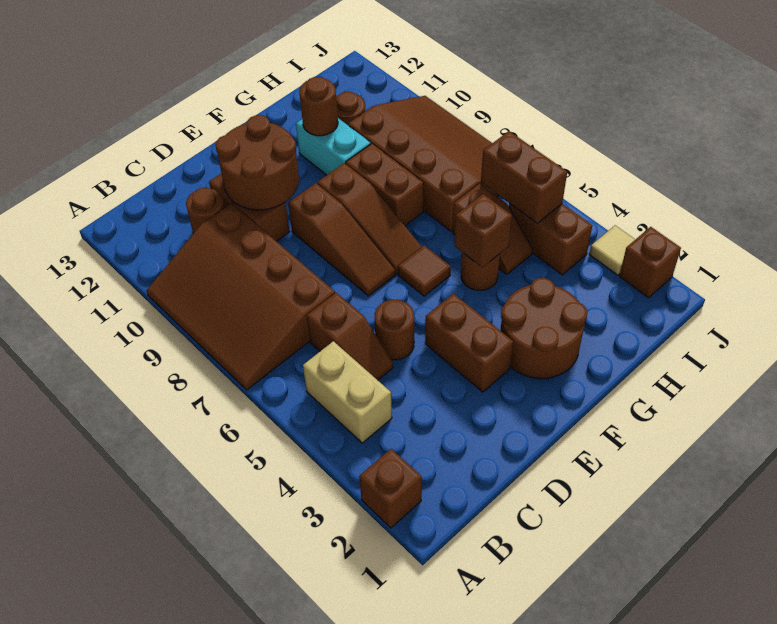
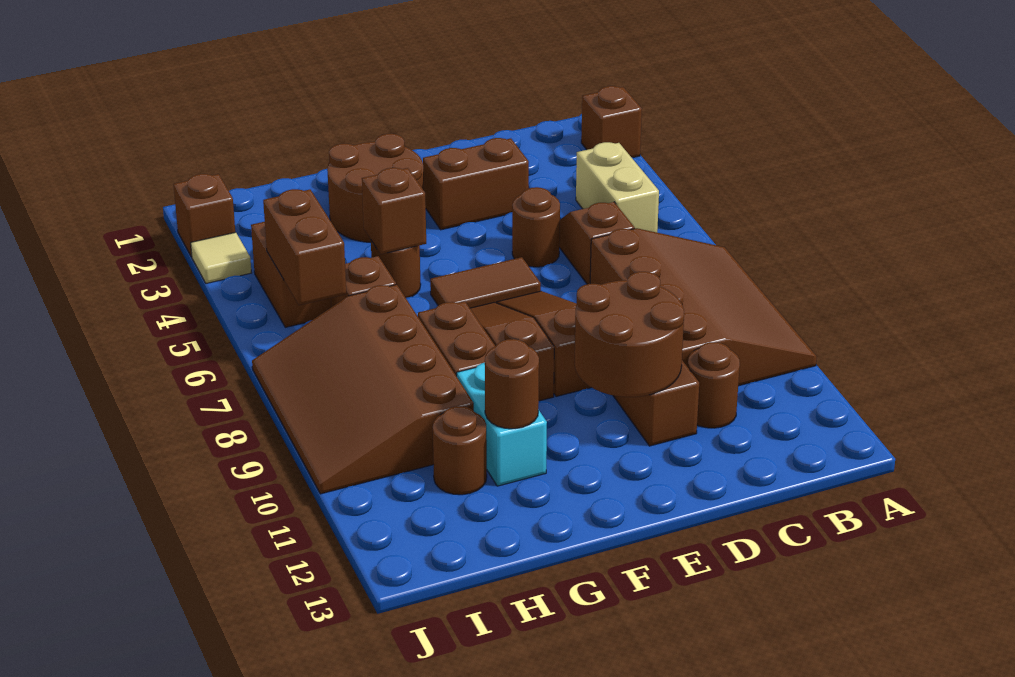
brown brick E3:E4 level 1 -> brown brick D3:E3 level 1
brown tile F6 level 1 -> brown tile E6:F6 level 1

